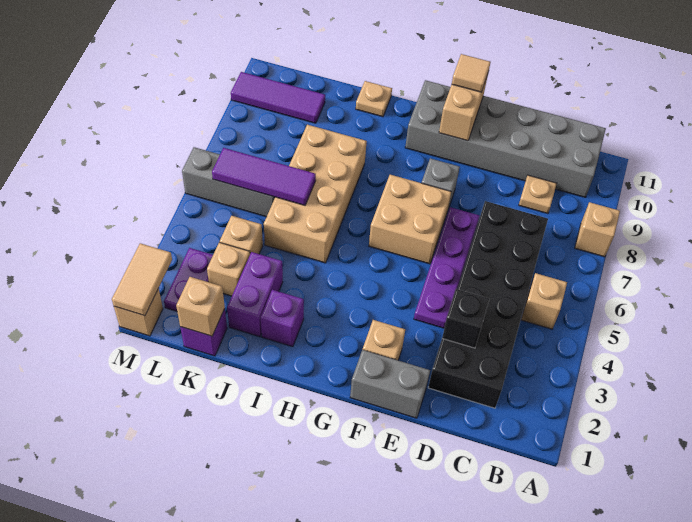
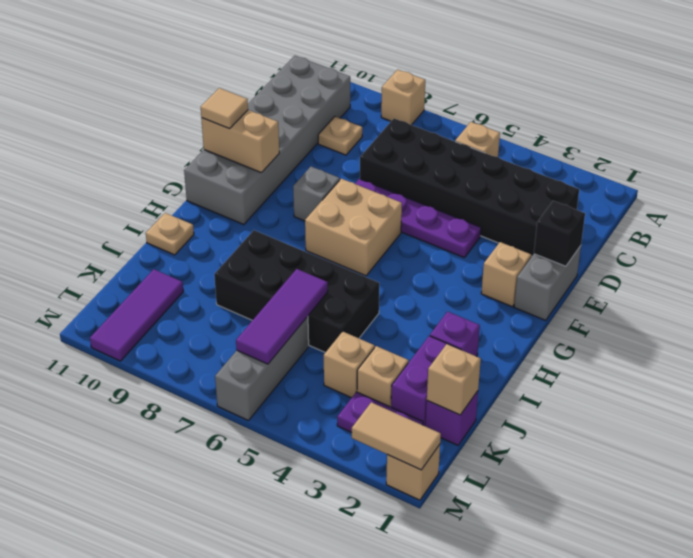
black brick D3 level 2 -> black brick E1 level 2
tan brick I5:J8 level 1 -> black brick I5:J8 level 1
purple brick J2:J3 level 1 -> purple brick J2:K2 level 1

